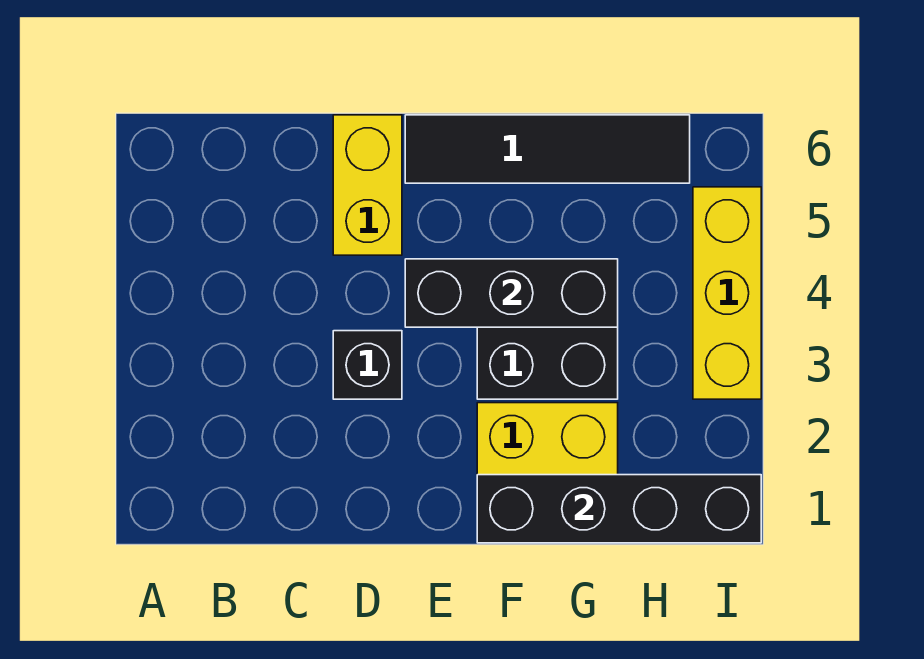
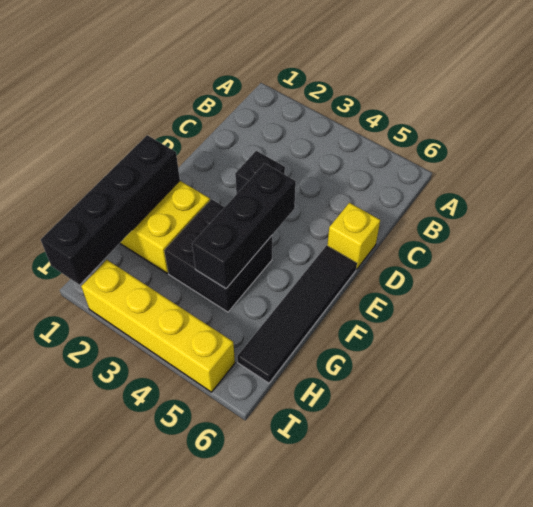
yellow brick D5:D6 level 1 -> yellow brick D6 level 1
yellow brick I3:I5 level 1 -> yellow brick I2:I5 level 1

